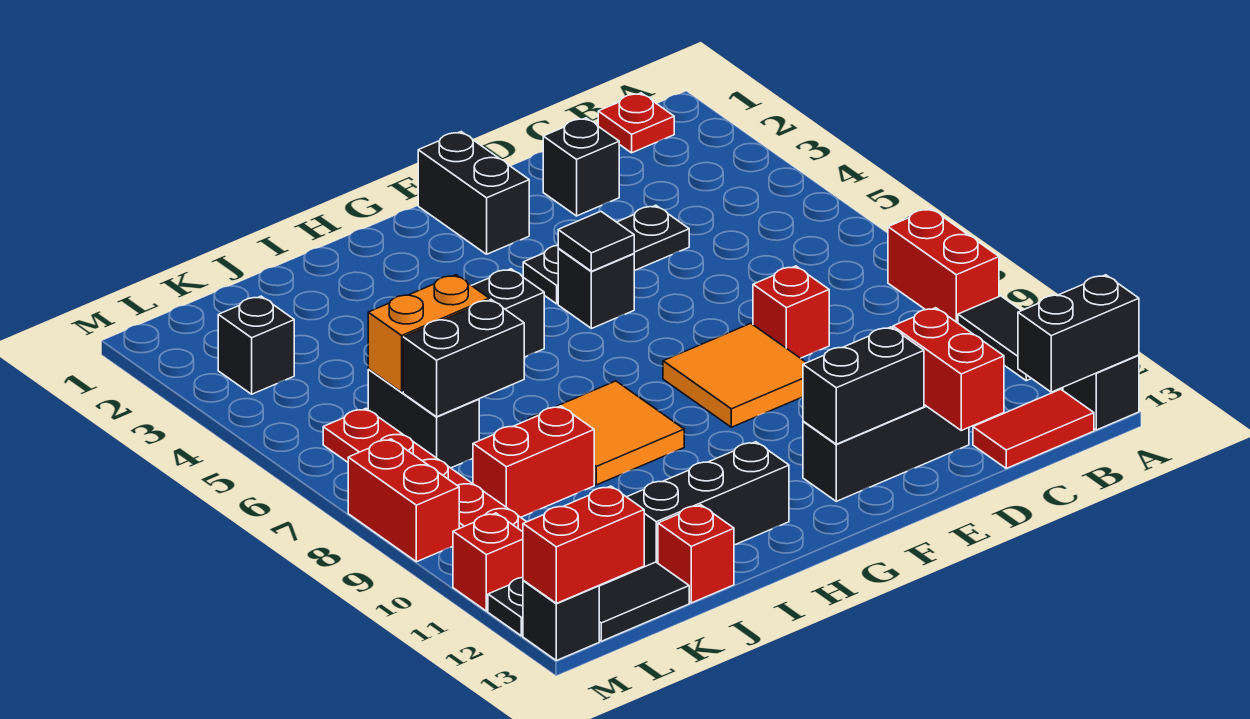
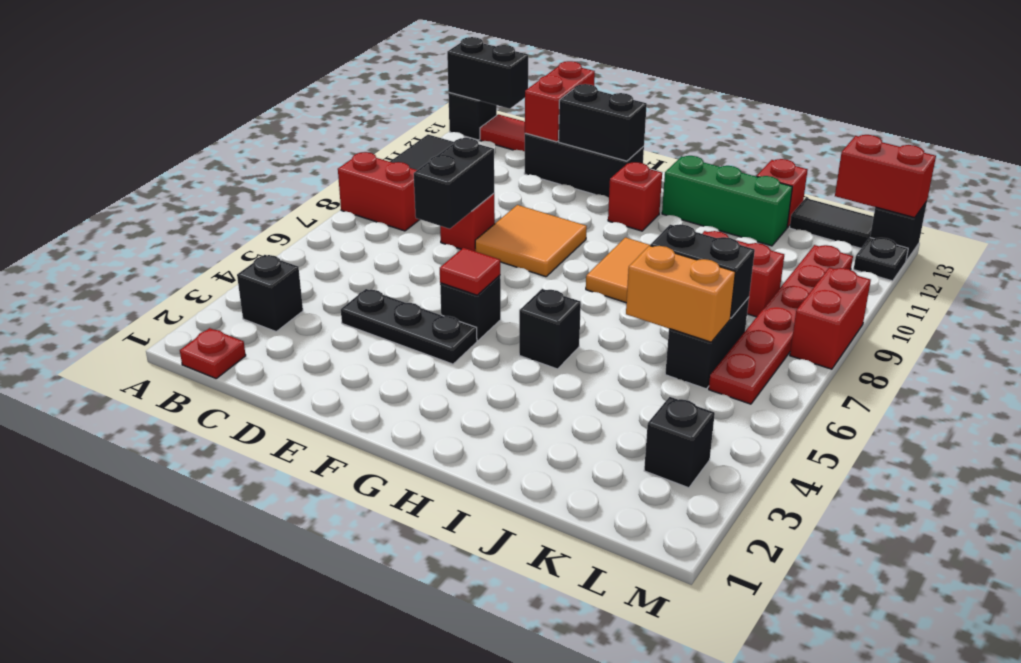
red brick A8:A9 level 1 -> red brick A8:B8 level 1
black brick D2 level 1 -> black brick B3 level 1
black brick F1:F2 level 1 -> black brick D7:D8 level 2
black tile F5 level 2 -> red tile F5 level 2
black brick H12:J12 level 1 -> green brick H12:J12 level 1
red brick M11 level 1 -> red brick G11 level 1

